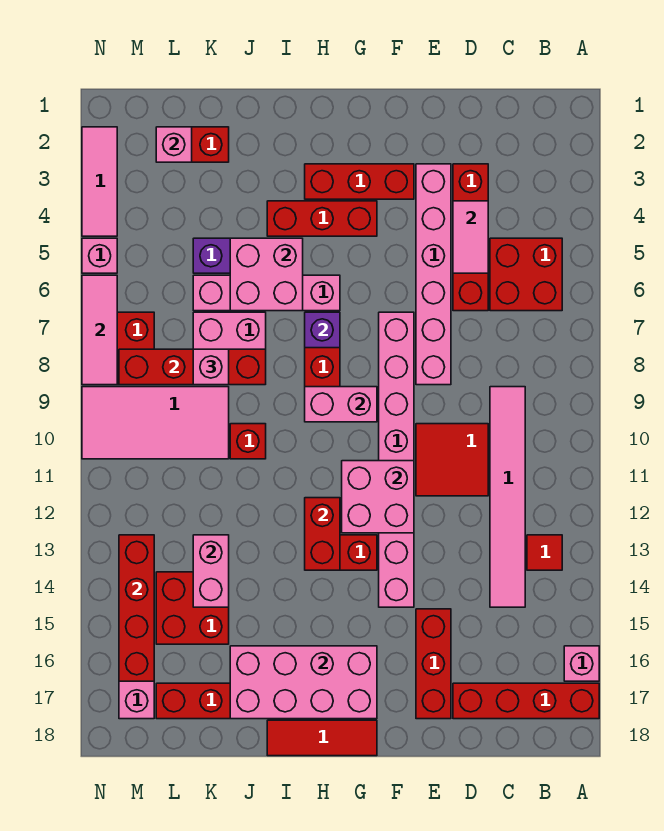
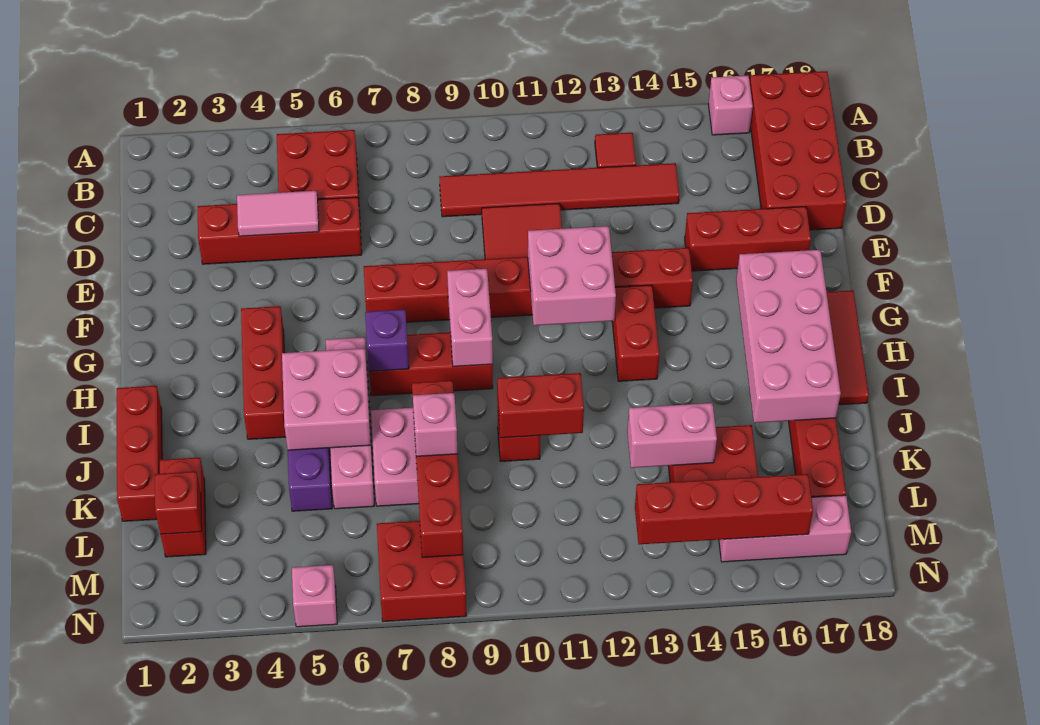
red brick A17:D17 level 1 -> red brick A17:D18 level 1
pink tile C9:C14 level 1 -> red tile C9:C14 level 1
pink brick E3:E8 level 1 -> none
red brick F3:H3 level 1 -> red brick I1:K1 level 1
pink brick F7:F14 level 1 -> red brick F7:F14 level 1
red brick H12:H13 level 2 -> red brick J10:J11 level 2
pink tile K9:N10 level 1 -> none
pink brick L2 level 2 -> red brick L2 level 2
pink tile N2:N4 level 1 -> none
pink tile N6:N8 level 2 -> none

